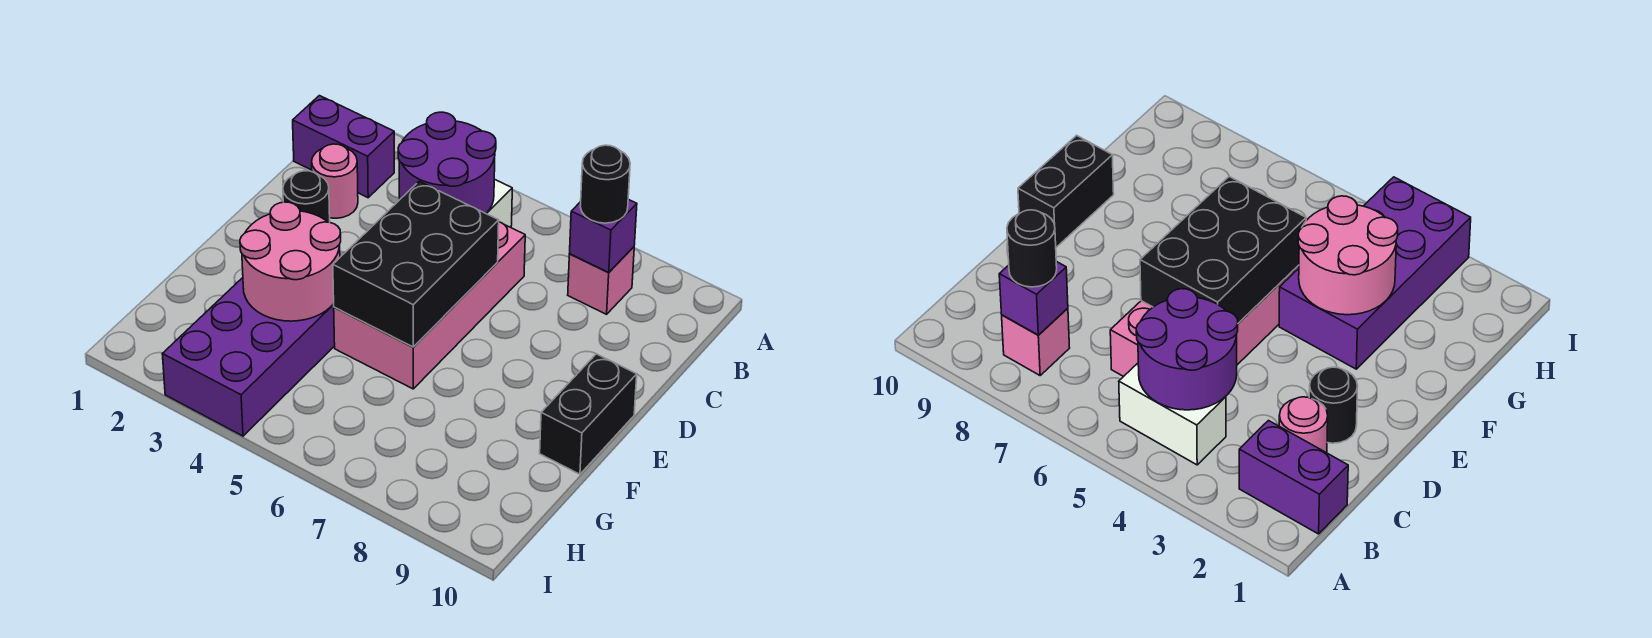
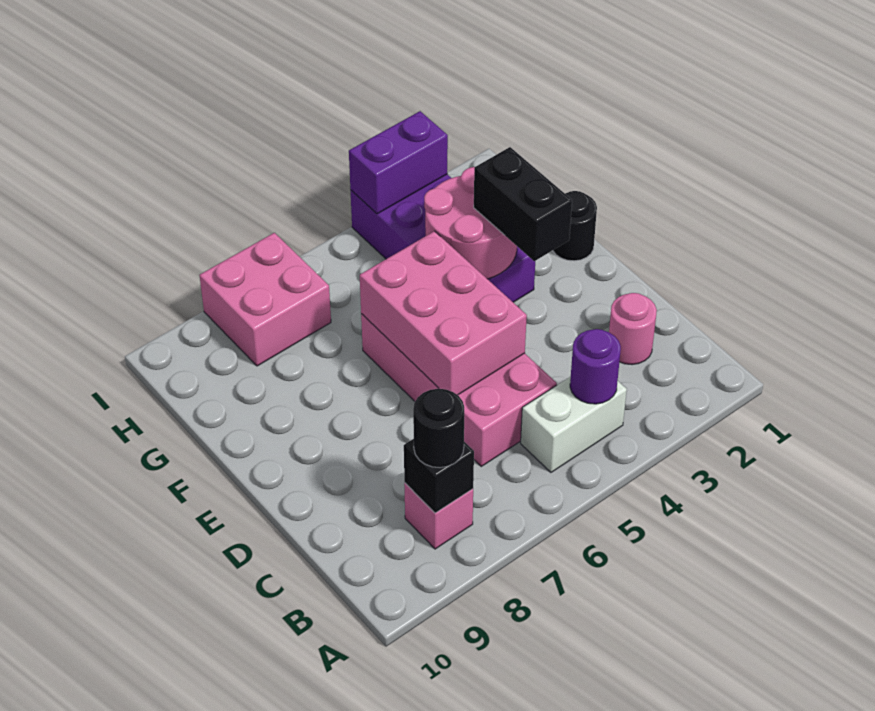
purple brick B1:B2 level 1 -> purple brick I3:I4 level 2
purple round brick B4:C5 level 2 -> purple round brick B4 level 2
purple brick B8 level 2 -> black brick B8 level 2
black round brick D2 level 1 -> black round brick F1 level 1
black brick D5:F6 level 2 -> pink brick D5:F6 level 2
black brick E10:F10 level 1 -> black brick E3:F3 level 3
none -> pink brick H7:I8 level 1

